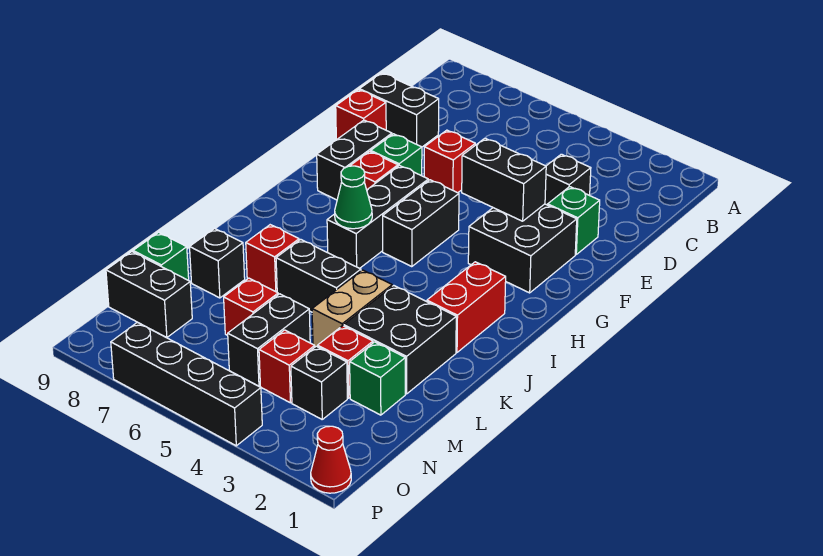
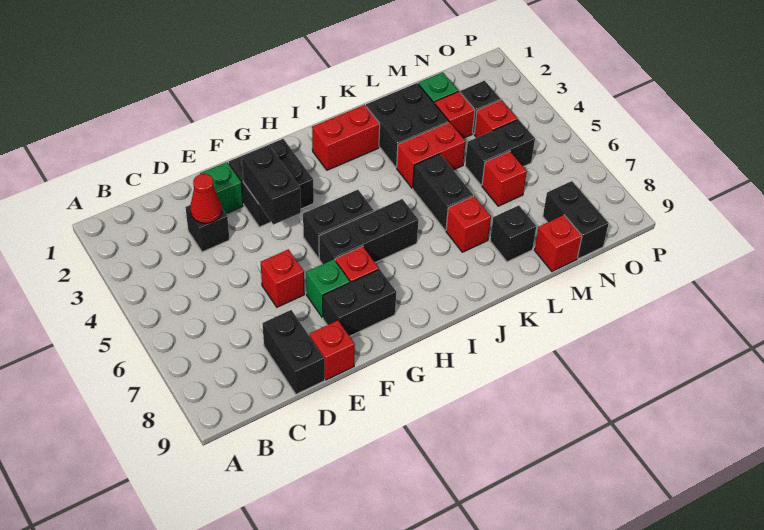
green cone I6 level 2 -> none
tan brick K4:L4 level 1 -> red brick K4:L4 level 1
green brick M9 level 1 -> red brick M9 level 1
red cone P1 level 1 -> red cone D3 level 2
black brick P4:P7 level 1 -> none

